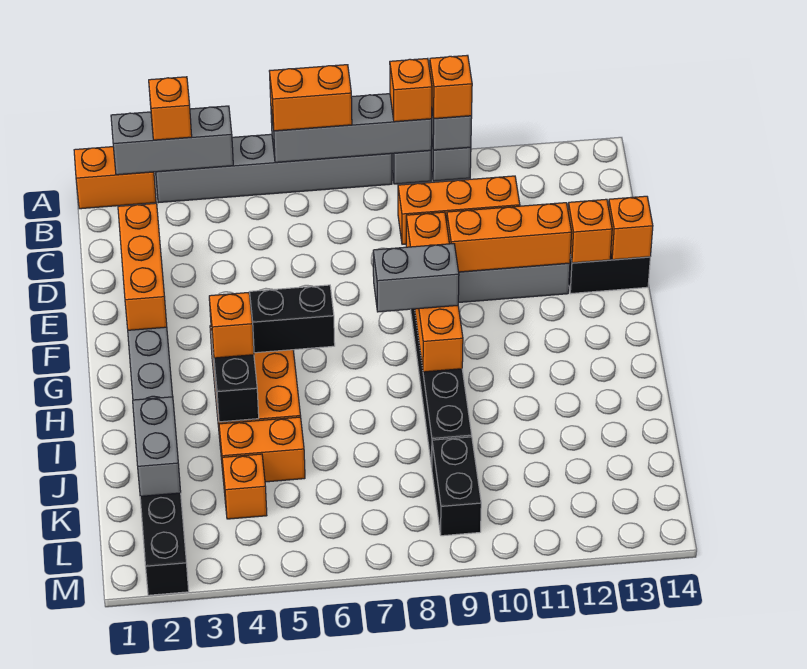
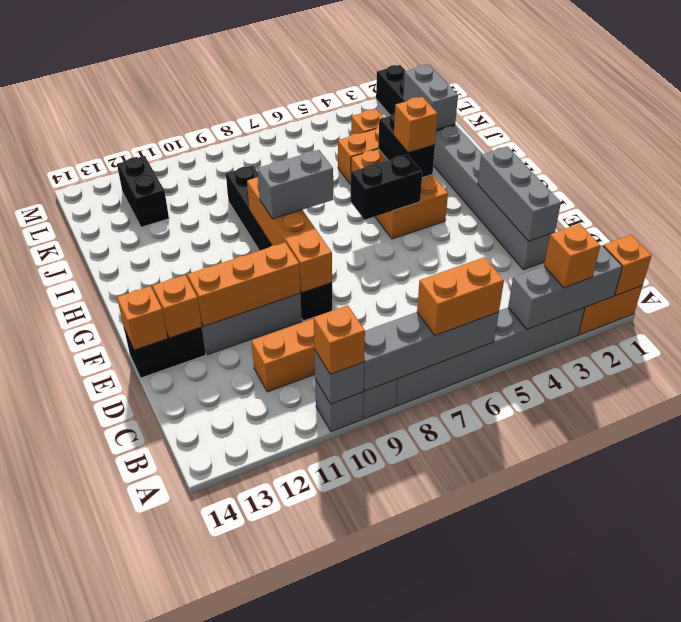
orange brick A9 level 3 -> orange brick A1 level 2
orange brick D2:F2 level 2 -> grey brick D2:F2 level 2
black brick K9:L9 level 1 -> black brick K12:L12 level 1

